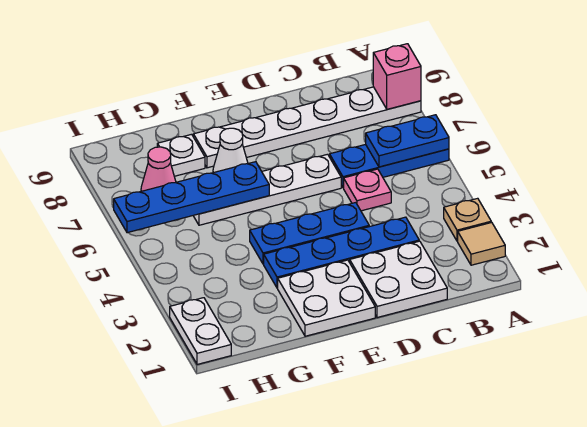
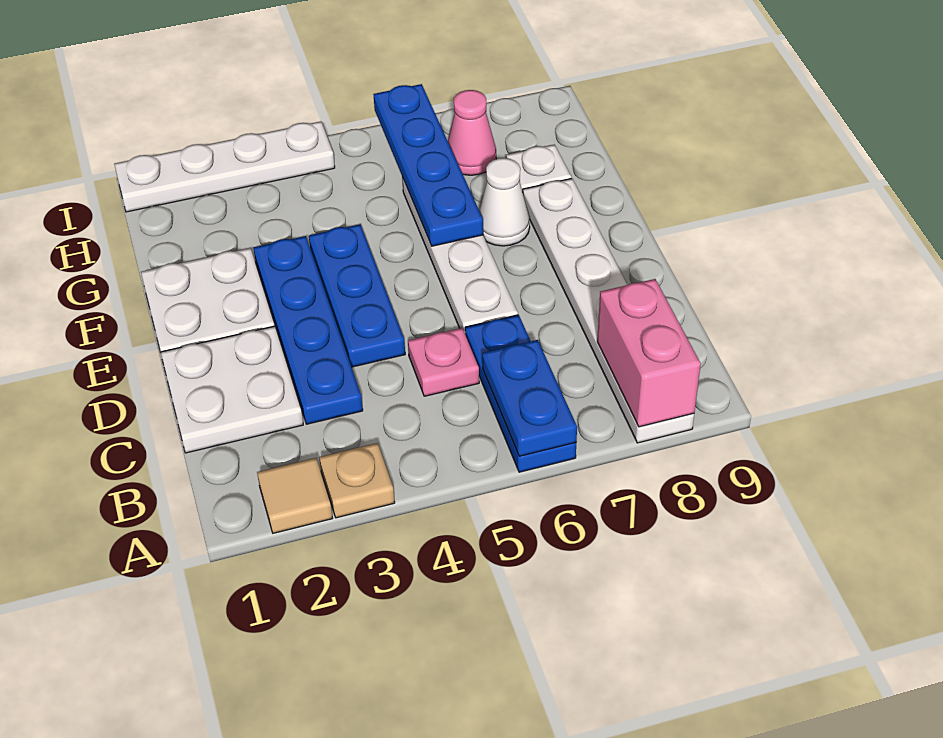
pink brick A8 level 2 -> pink brick A8:B8 level 2
white plate I1:I2 level 1 -> white plate I1:I4 level 1

